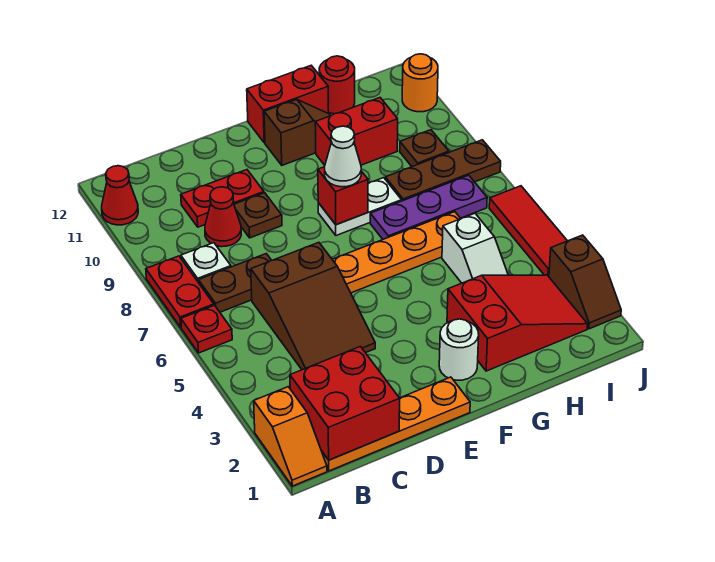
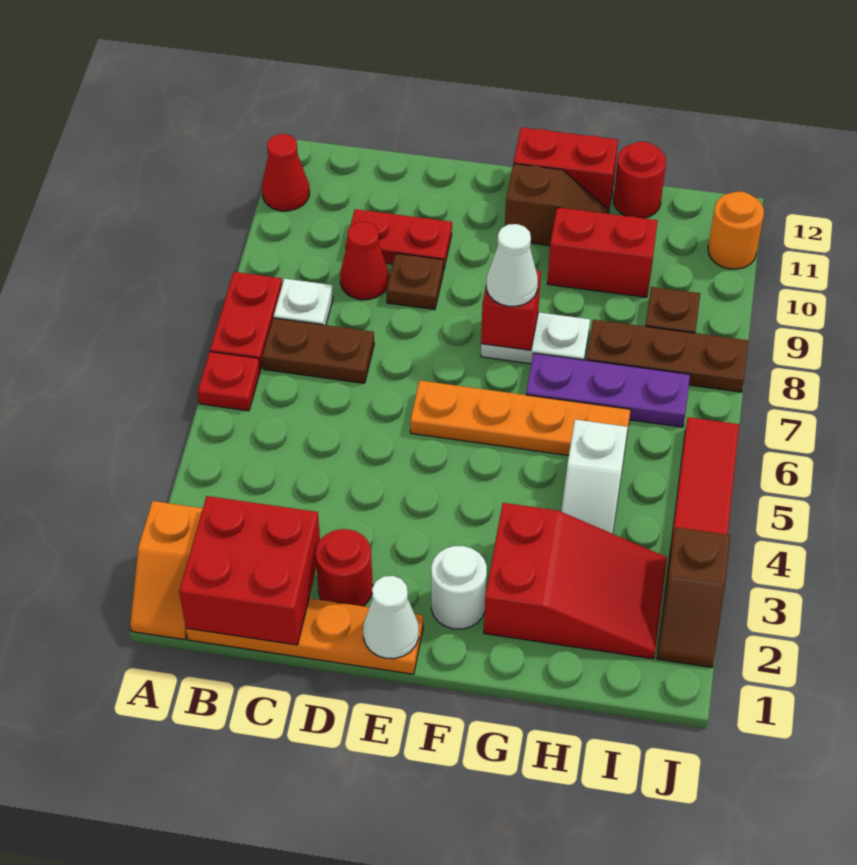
brown slope C4:D6 level 1 top 6 -> none
none -> red round brick D2 level 1
none -> white cone E1 level 2

